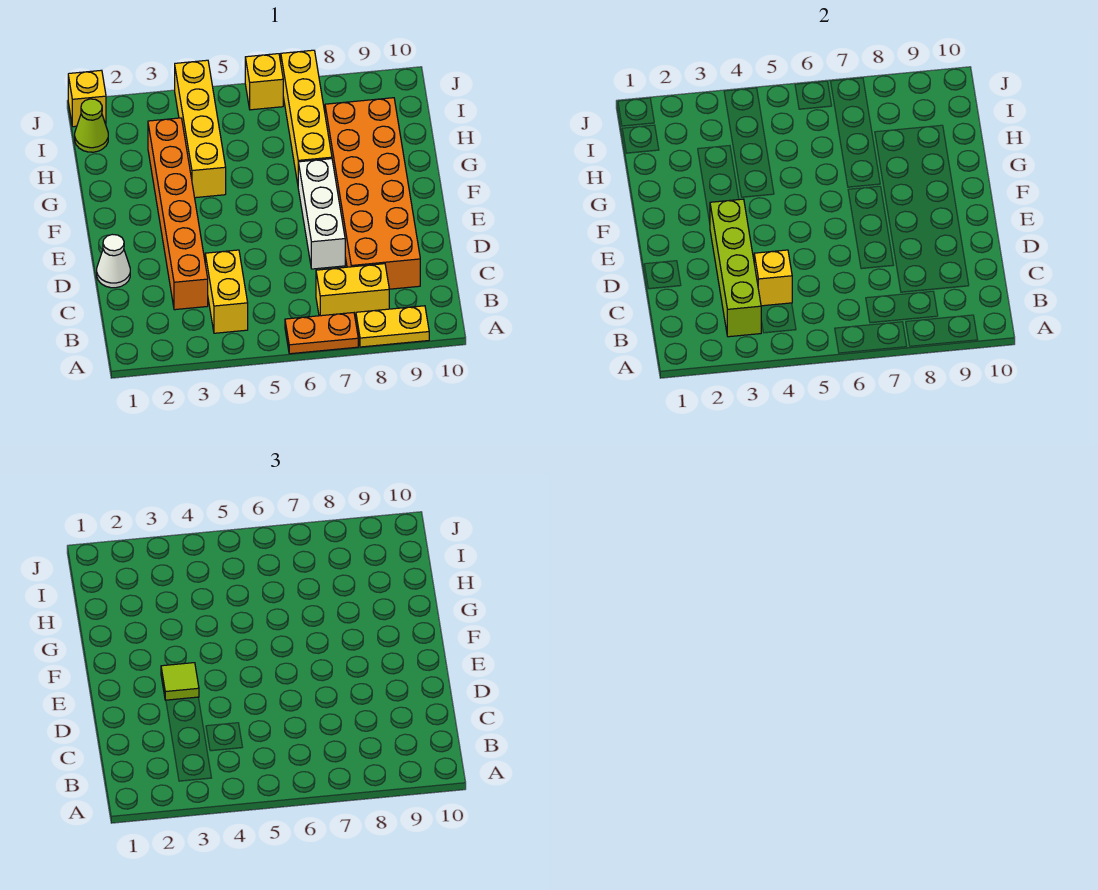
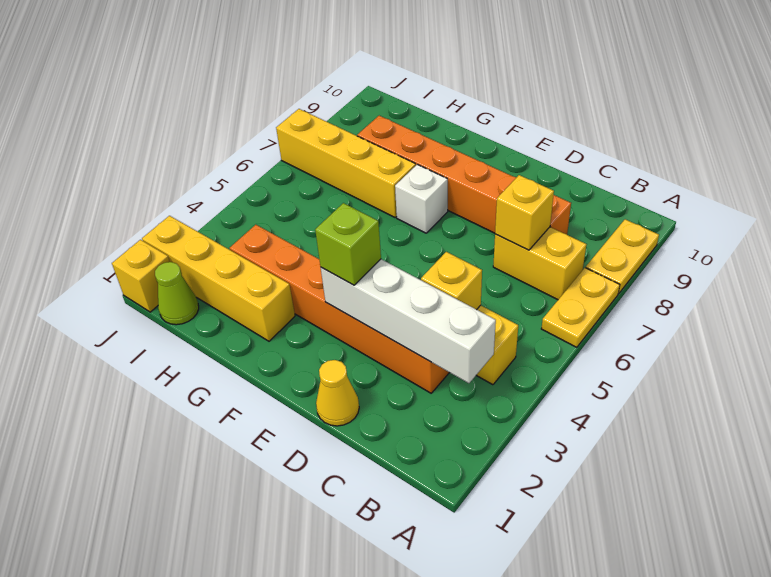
orange plate A6:A7 level 1 -> yellow plate A6:A7 level 1
lime brick B3:E3 level 2 -> white brick B3:E3 level 2
yellow brick B7:B8 level 1 -> yellow brick B7:C7 level 1
orange brick C8:H9 level 1 -> orange brick C8:H8 level 1
white cone D1 level 1 -> yellow cone D1 level 1
white brick D7:F7 level 1 -> white brick F7 level 1
lime tile E3 level 3 -> lime brick E3 level 3
yellow brick G4:J4 level 1 -> yellow brick G2:J2 level 1
yellow brick J6 level 1 -> yellow brick C7 level 2

